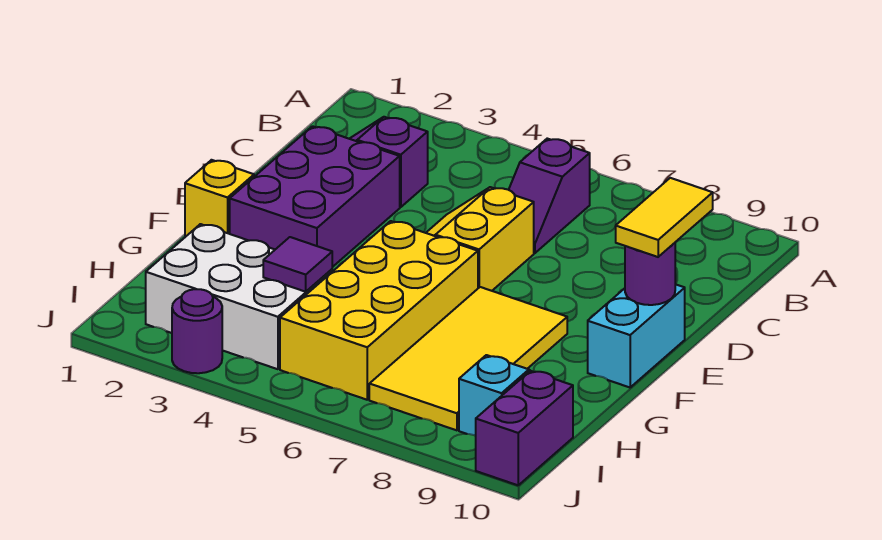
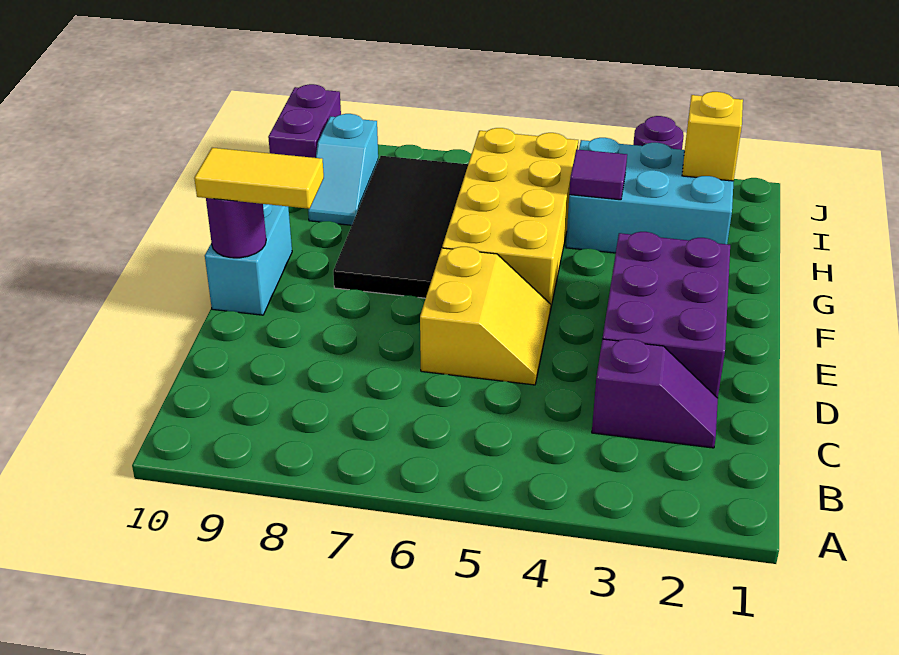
purple slope B6:C6 level 1 top B -> none
yellow tile D10:E10 level 3 -> yellow tile E9:E10 level 3
yellow brick F1 level 1 -> yellow brick I2 level 2
yellow tile F7:I8 level 1 -> black tile F7:I8 level 1
white brick H2:I4 level 1 -> cyan brick H2:I4 level 1

